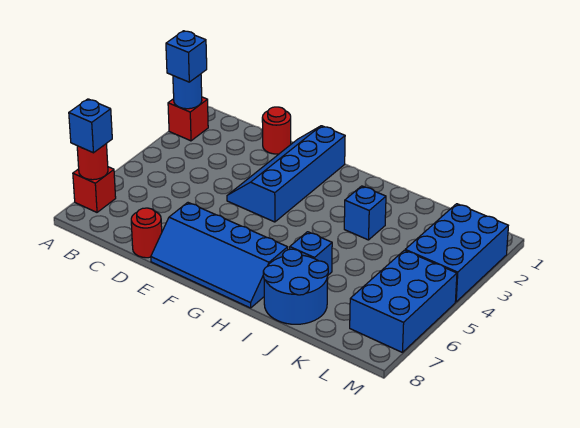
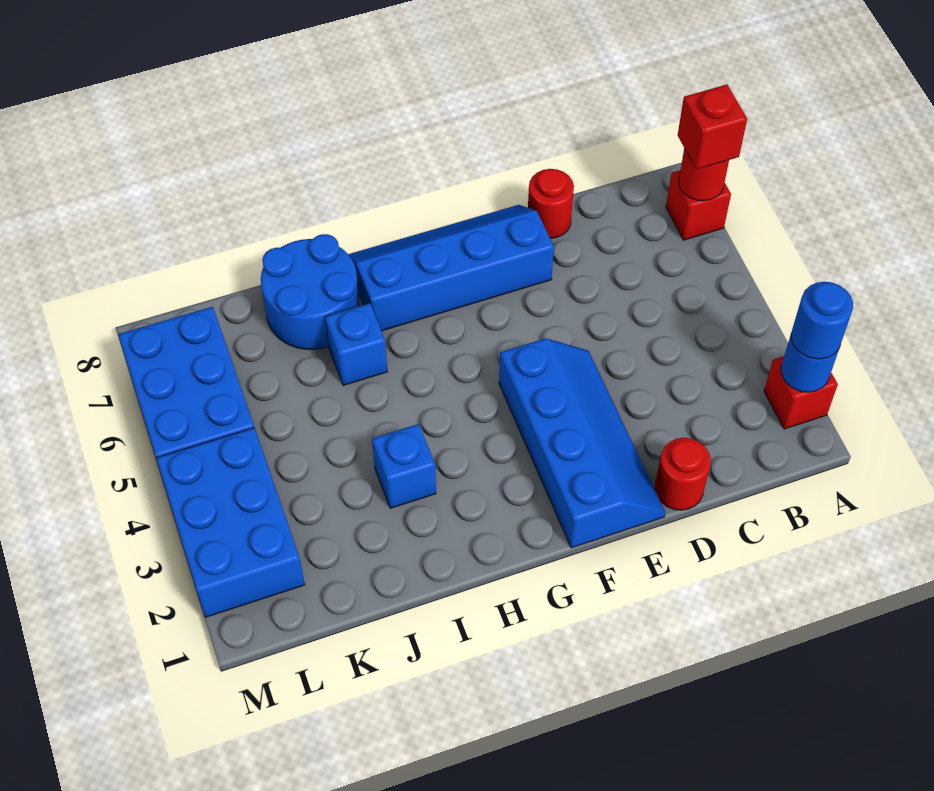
blue brick A2 level 3 -> blue round brick A2 level 3
blue brick A7 level 3 -> red brick A7 level 3

